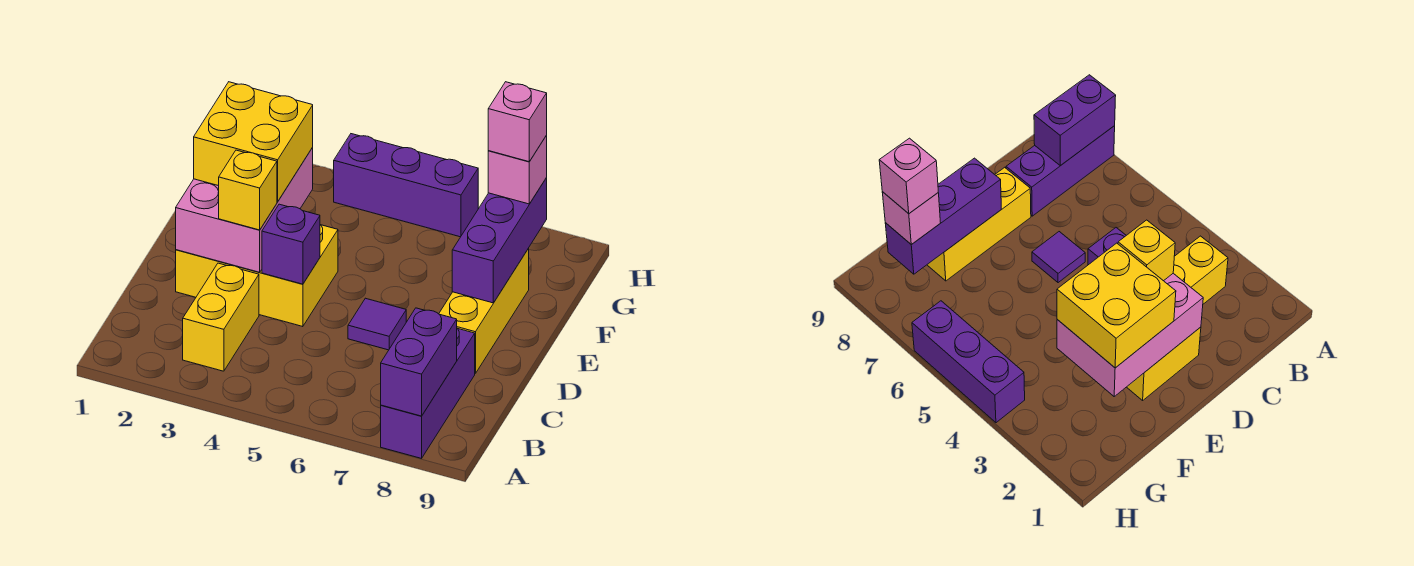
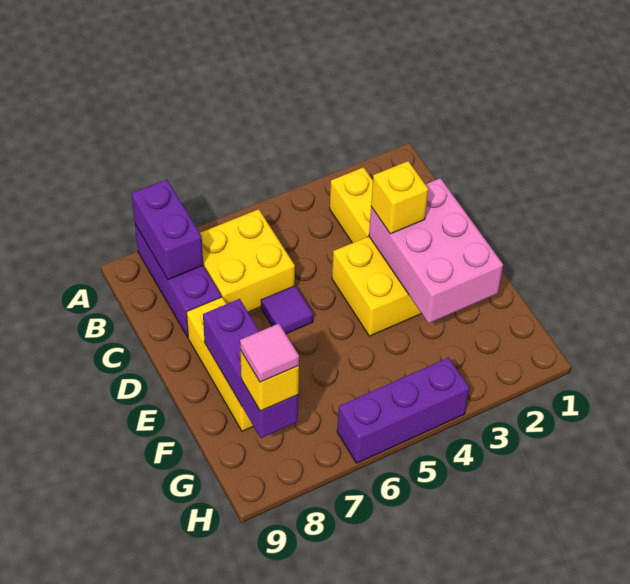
purple brick D4 level 2 -> none
yellow brick E2:F3 level 3 -> yellow brick B6:C7 level 1
pink brick G8 level 3 -> yellow brick G8 level 3
pink brick G8 level 4 -> pink tile G8 level 4

